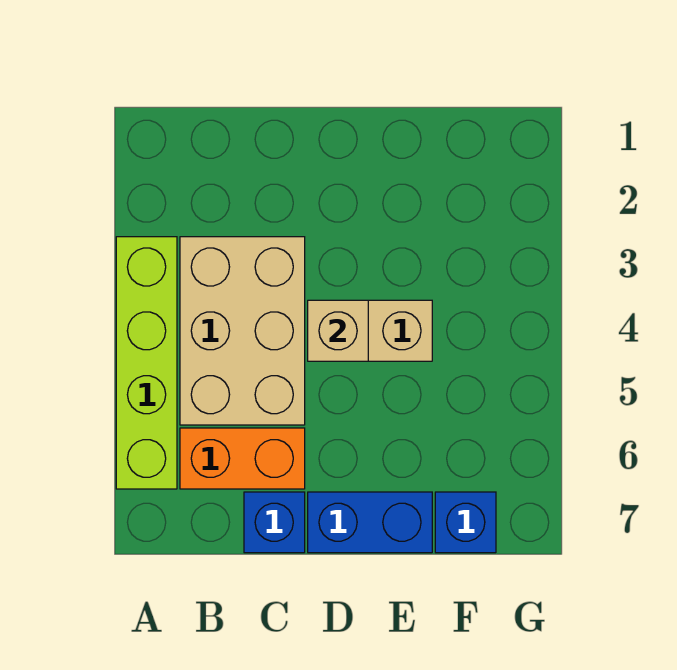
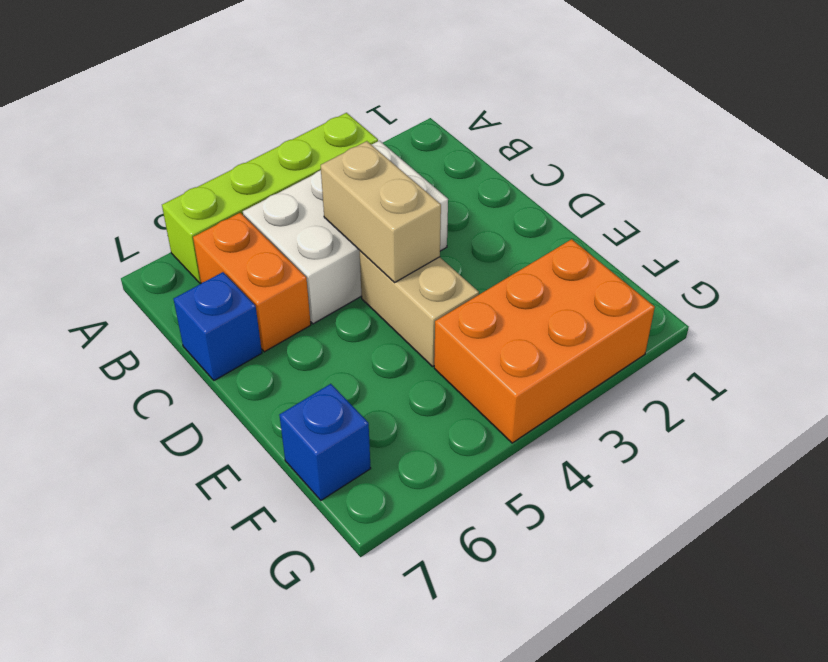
tan brick B3:C5 level 1 -> white brick B3:C5 level 1
tan brick D4 level 2 -> tan brick C4:D4 level 2
blue brick D7:E7 level 1 -> none
none -> orange brick F2:G4 level 1

